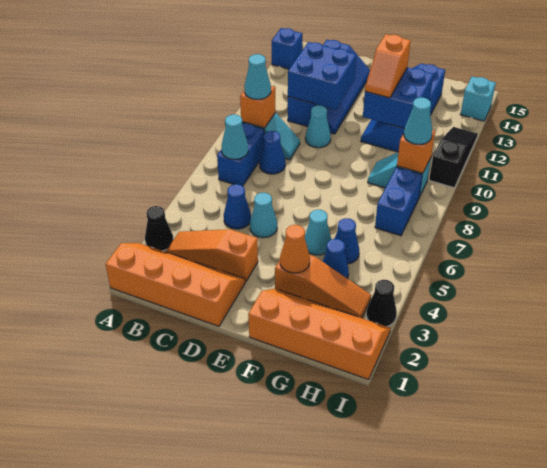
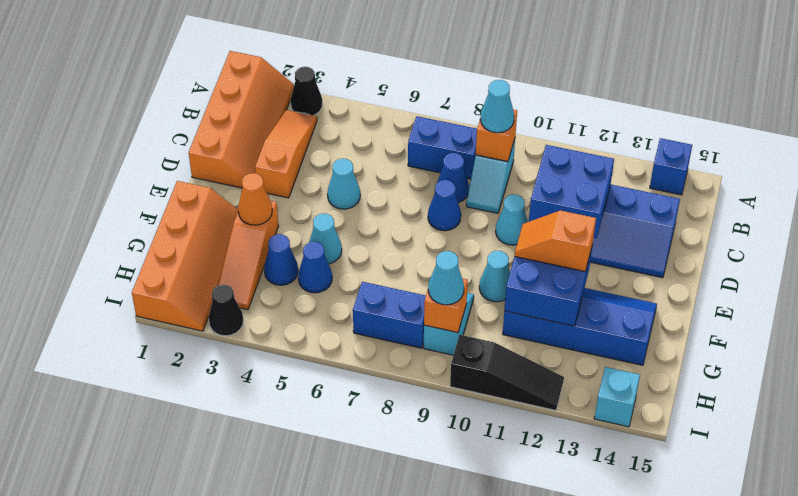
cyan cone B7 level 2 -> cyan cone F10 level 1
blue cone C5 level 1 -> blue cone D8 level 1

